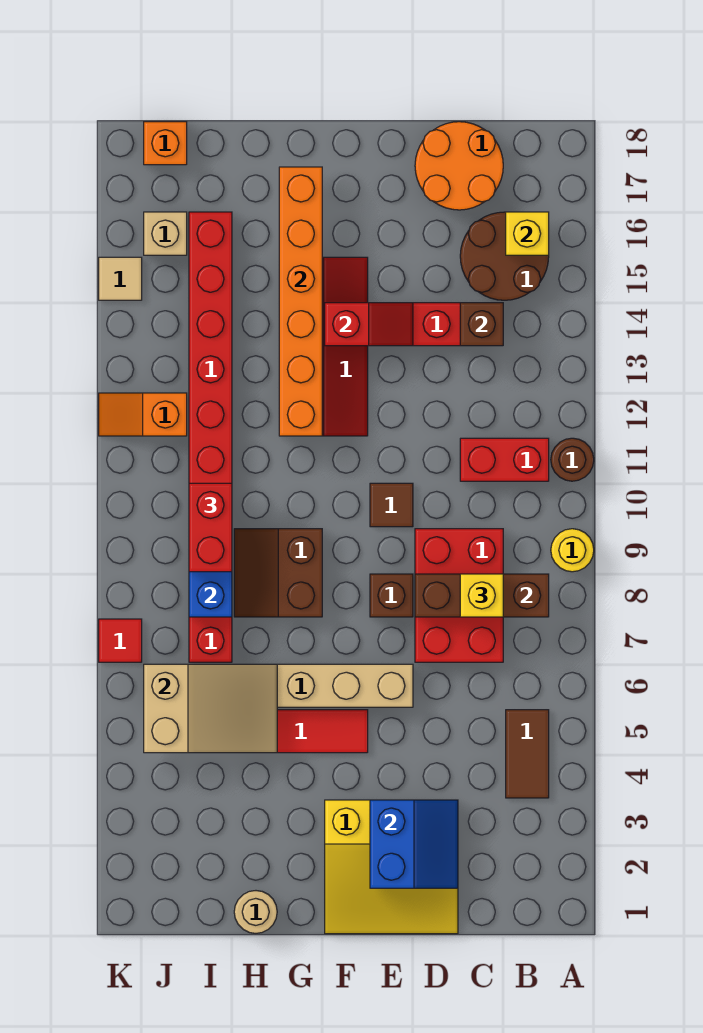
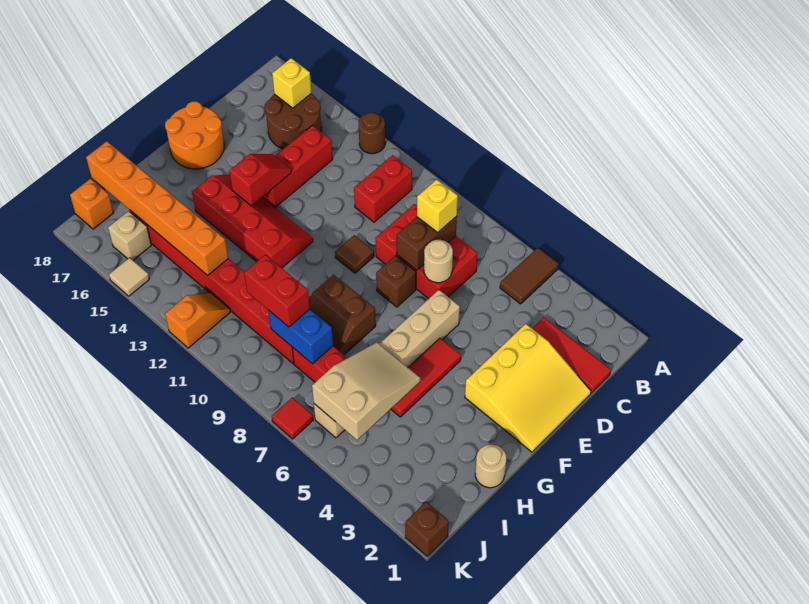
yellow round brick A9 level 1 -> none
brown round brick A11 level 1 -> brown round brick A13 level 1
brown tile B4:B5 level 1 -> brown tile A5:B5 level 1
brown brick B8:D8 level 2 -> brown brick C8:D8 level 2
none -> red tile C1:C3 level 1
brown brick C14 level 2 -> brown brick K1 level 1
orange round brick C17:D18 level 1 -> orange round brick E17:F18 level 1
blue slope D2:E3 level 2 top E -> none
none -> tan round brick D7 level 2
orange brick G12:G17 level 2 -> orange brick I13:I18 level 2
orange slope J12:K12 level 1 top J -> orange slope J12:K12 level 1 top K

